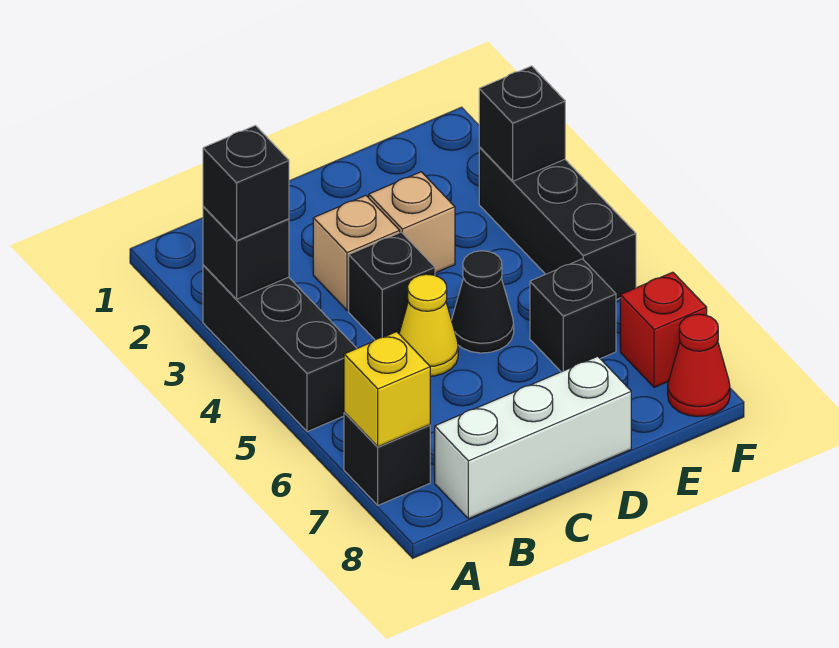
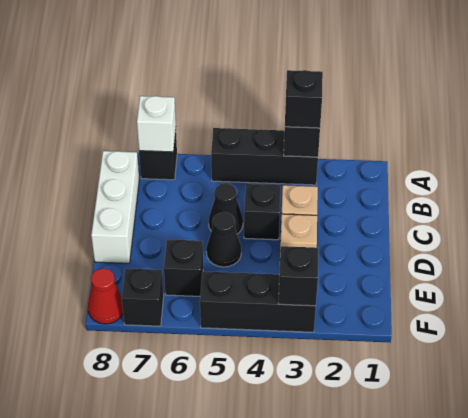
yellow brick A7 level 2 -> white brick A7 level 2
yellow cone C5 level 1 -> black cone C5 level 1
red brick F7 level 1 -> black brick F7 level 1

